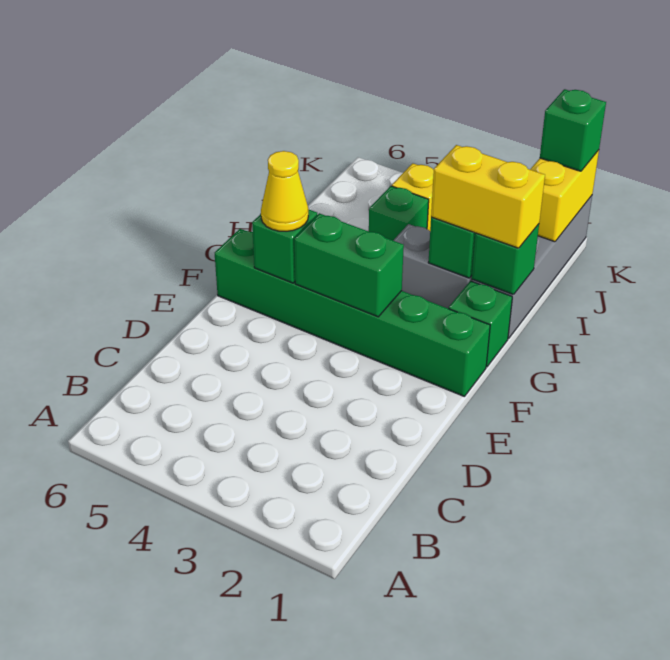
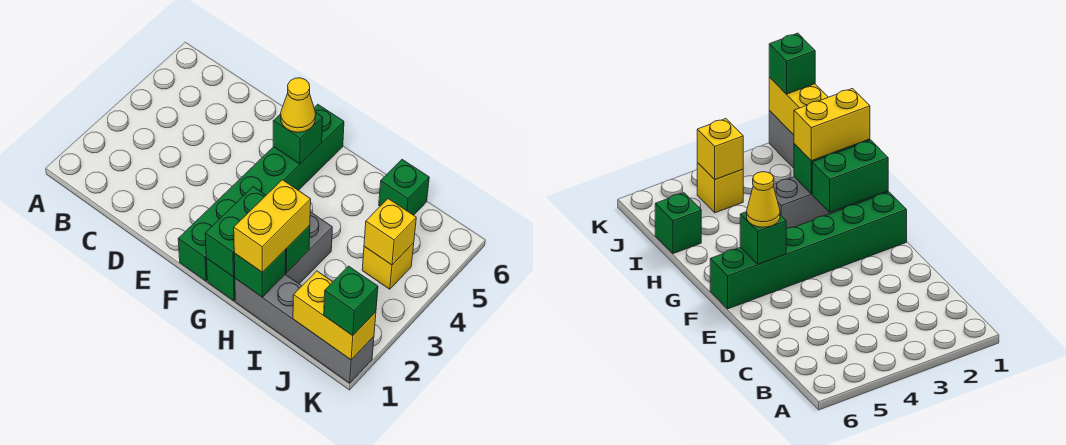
green brick F3:F4 level 2 -> green brick G1:G2 level 2
green brick I4 level 1 -> green brick I6 level 1
none -> yellow brick J4 level 2

